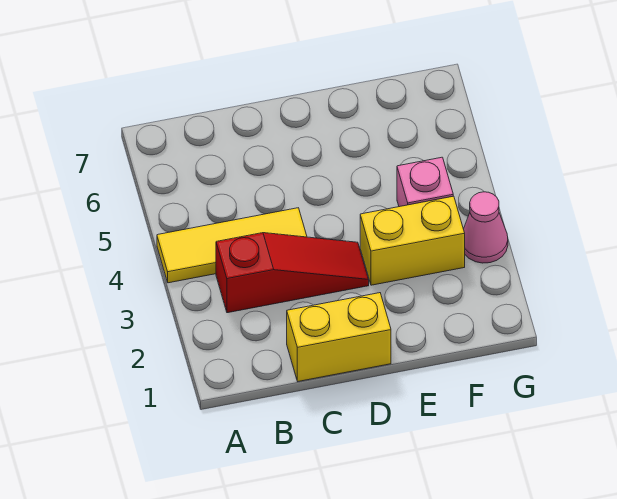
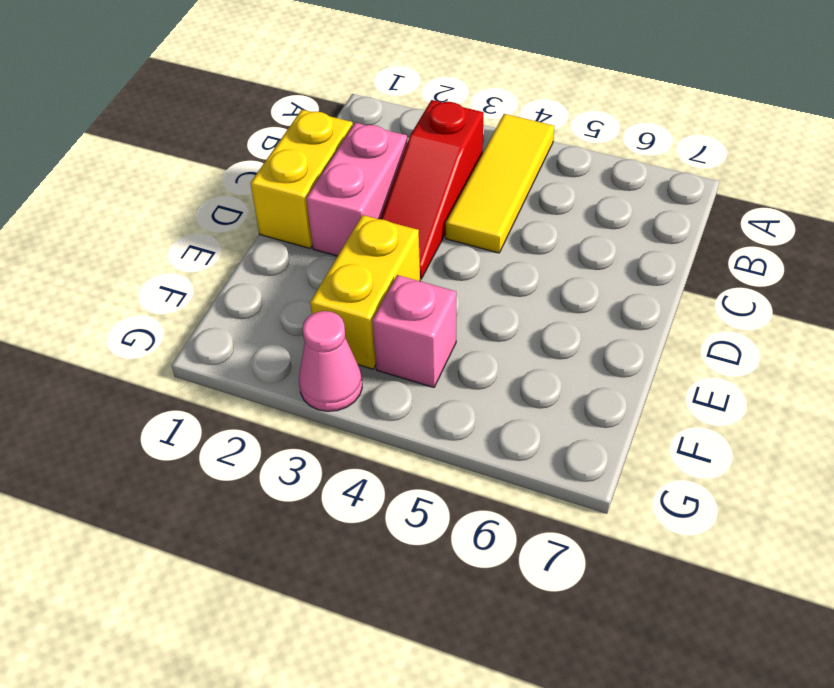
none -> pink brick C2:D2 level 1

